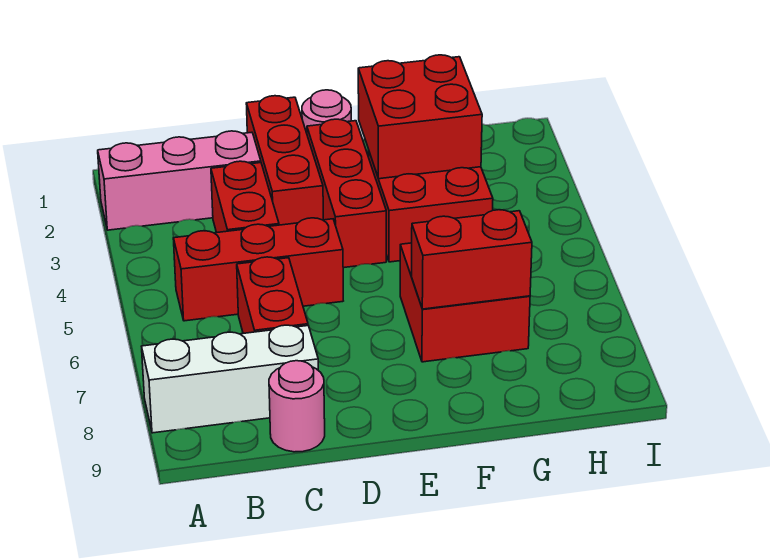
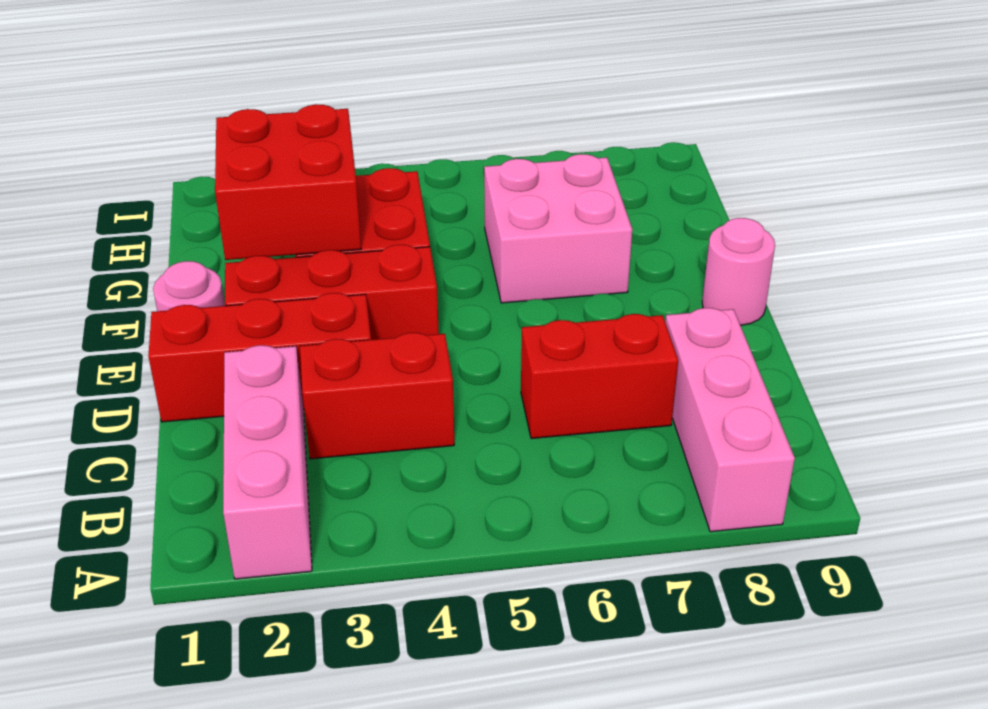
white brick A8:C8 level 1 -> pink brick A8:C8 level 1
red brick B5:D5 level 1 -> none
pink round brick C9 level 1 -> pink round brick E9 level 1
red brick F6:G7 level 1 -> pink brick F6:G7 level 1
red brick F7:G7 level 2 -> none

